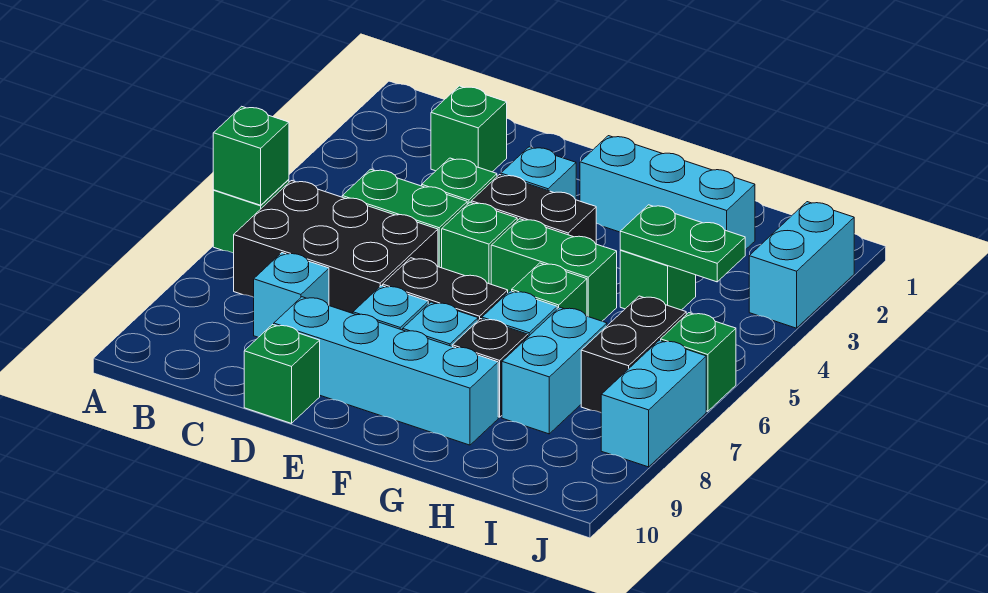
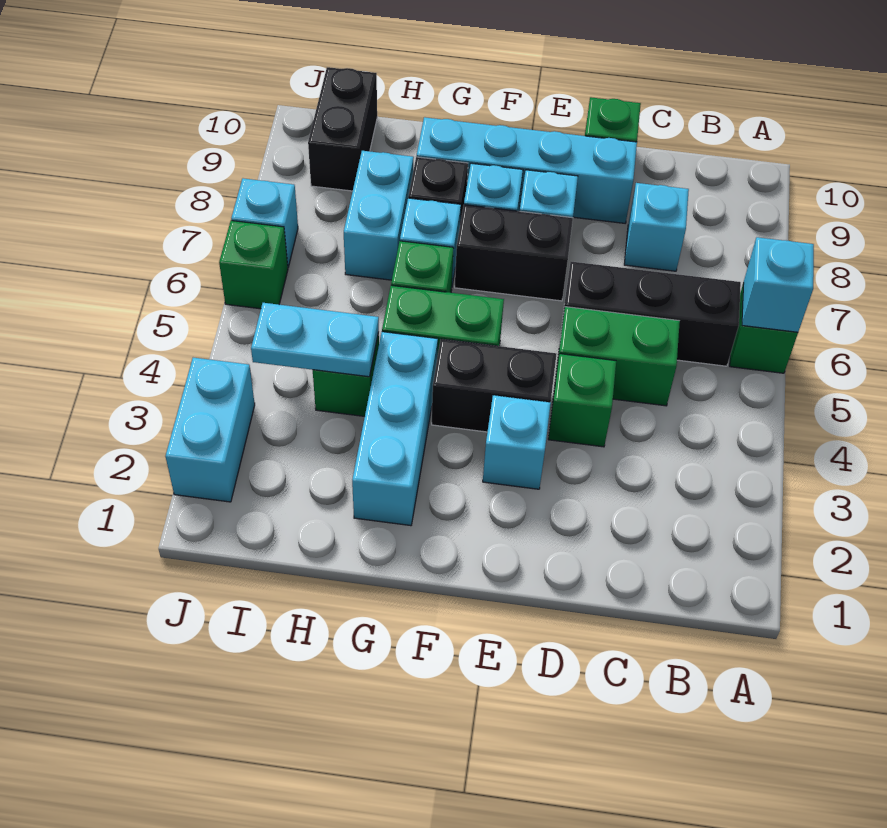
green brick A6 level 2 -> cyan brick A6 level 2
black brick B6:D7 level 1 -> black brick B6:D6 level 1
green brick C2 level 1 -> none
green brick E5 level 1 -> none
cyan brick F2:H2 level 1 -> cyan brick G2:G4 level 1
green plate H4:I4 level 2 -> cyan plate H4:I4 level 2
black brick I6:I7 level 1 -> black brick I9:I10 level 1
cyan brick J7:J8 level 1 -> cyan brick J7 level 1

